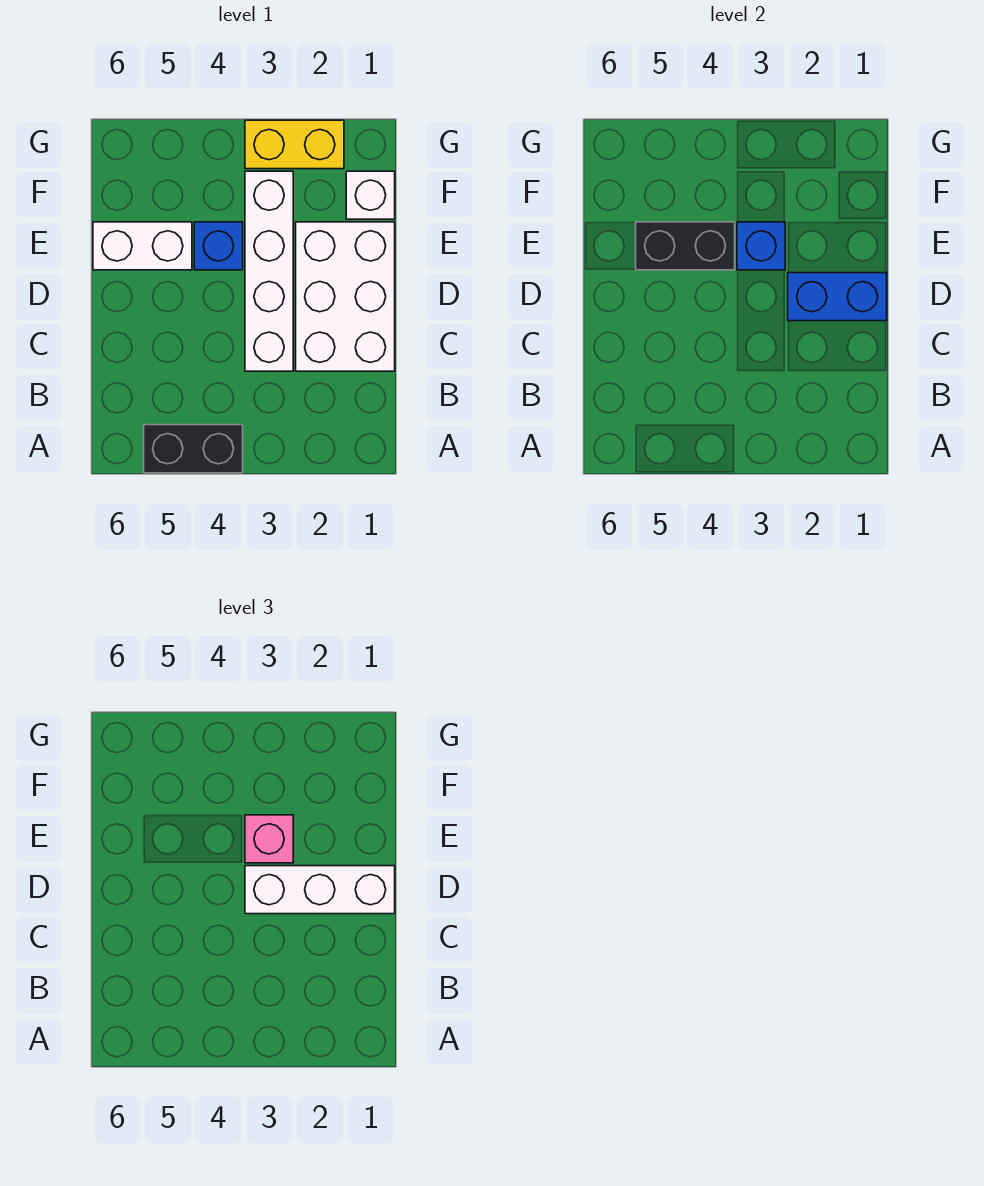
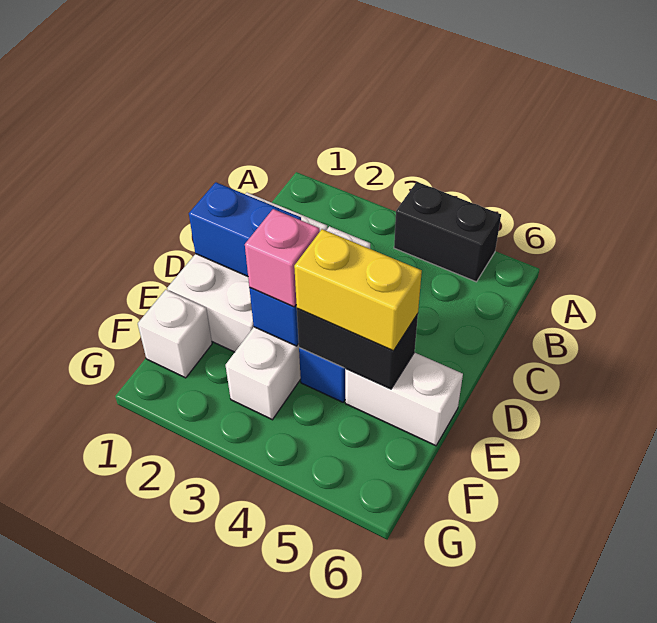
white brick D1:D3 level 3 -> none
yellow brick G2:G3 level 1 -> yellow brick E4:E5 level 3

